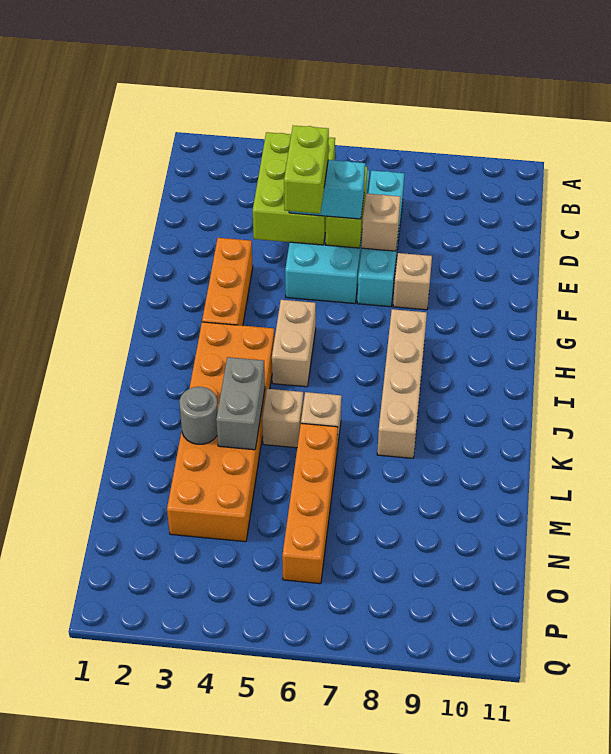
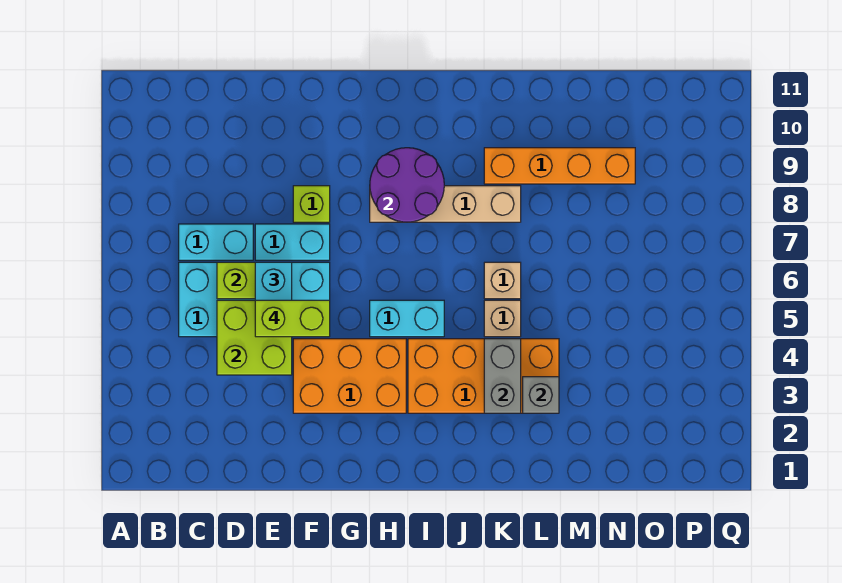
lime brick C4:E5 level 2 -> lime brick D4:E5 level 2
tan brick E7 level 2 -> none
orange brick F3:H3 level 1 -> orange brick F3:H4 level 1
tan brick F8 level 1 -> lime brick F8 level 1
tan brick H5:I5 level 1 -> cyan brick H5:I5 level 1
none -> purple round brick H8:I9 level 2
orange brick I3:N4 level 1 -> orange brick I3:L4 level 1
grey brick K4:L4 level 2 -> grey brick K3:K4 level 2
grey round brick L3 level 2 -> grey brick L3 level 2
orange brick L6:O6 level 1 -> orange brick K9:N9 level 1

